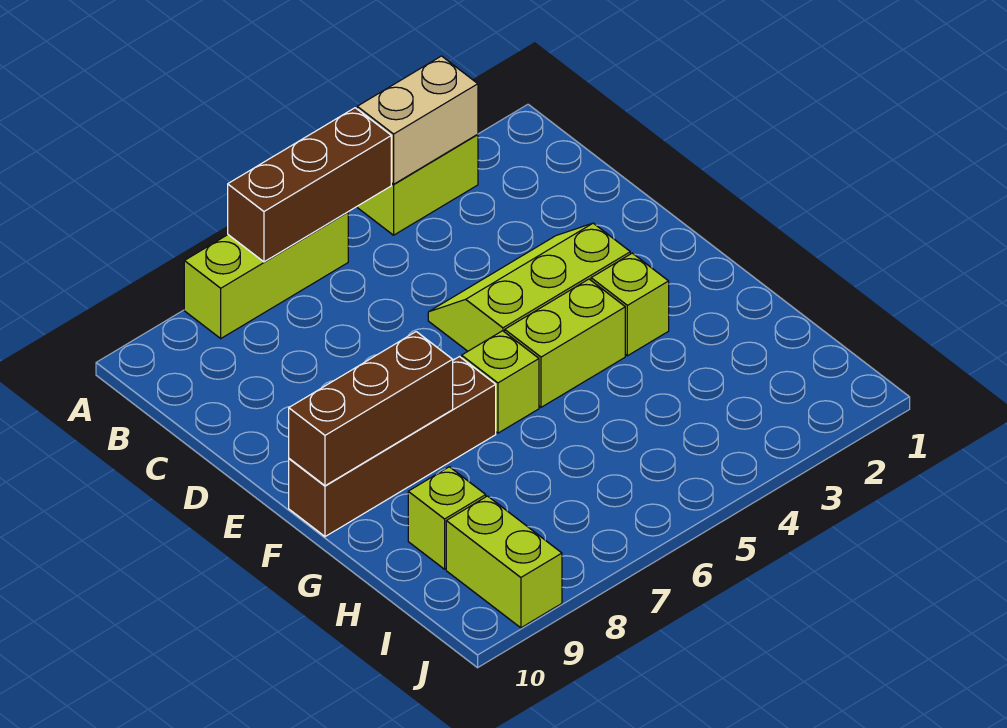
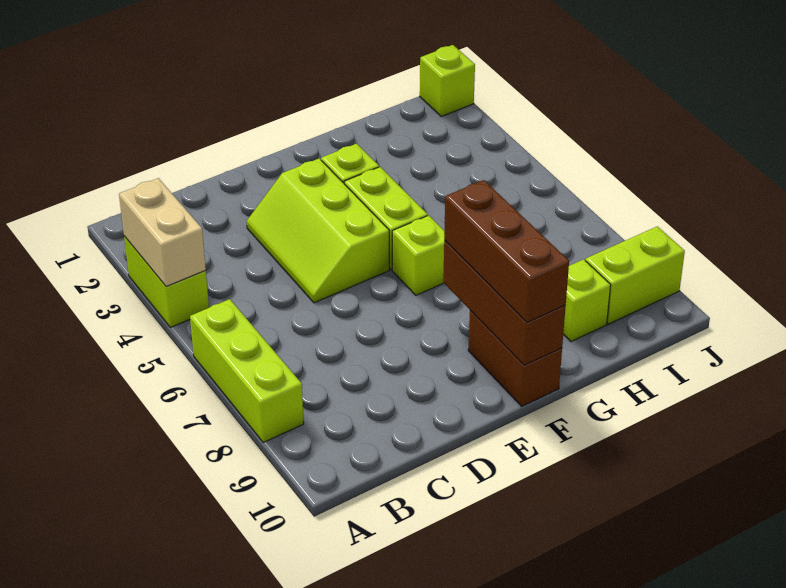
brown brick A5:A7 level 2 -> brown brick F8:F10 level 3
brown brick F7:F10 level 1 -> brown brick F9:F10 level 1
none -> lime brick J1 level 1

